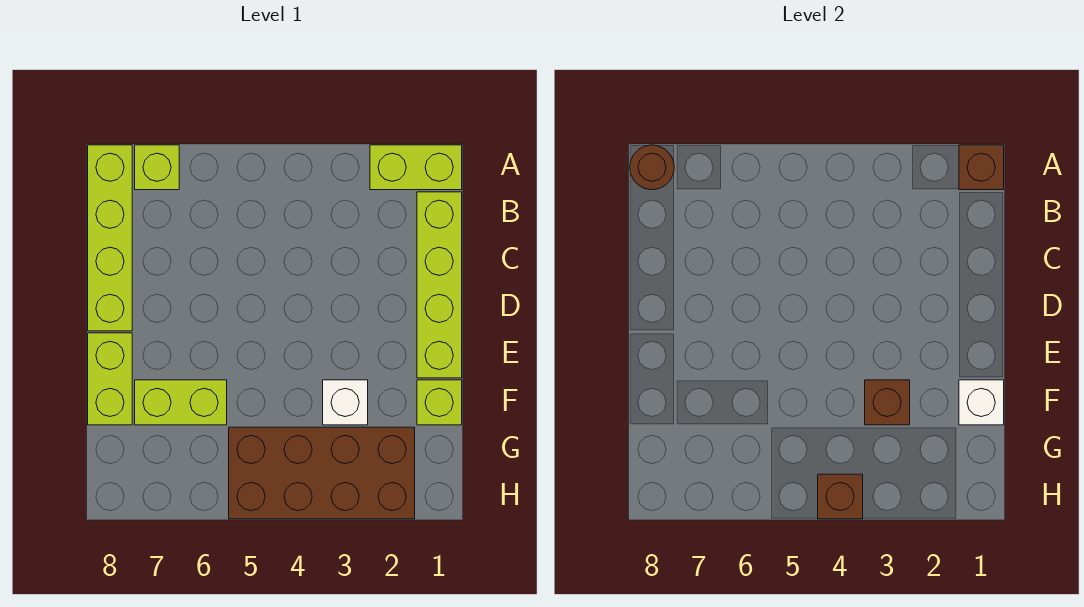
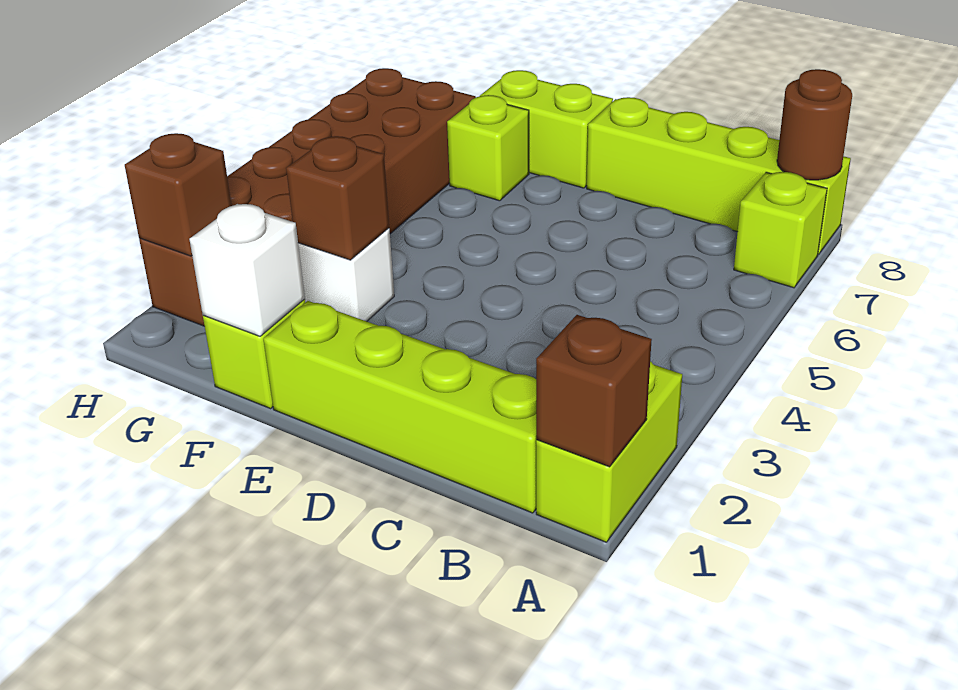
lime brick F6:F7 level 1 -> lime brick F7 level 1
brown brick G2:H5 level 1 -> brown brick G2:H7 level 1
brown brick H4 level 2 -> brown brick H2 level 2

